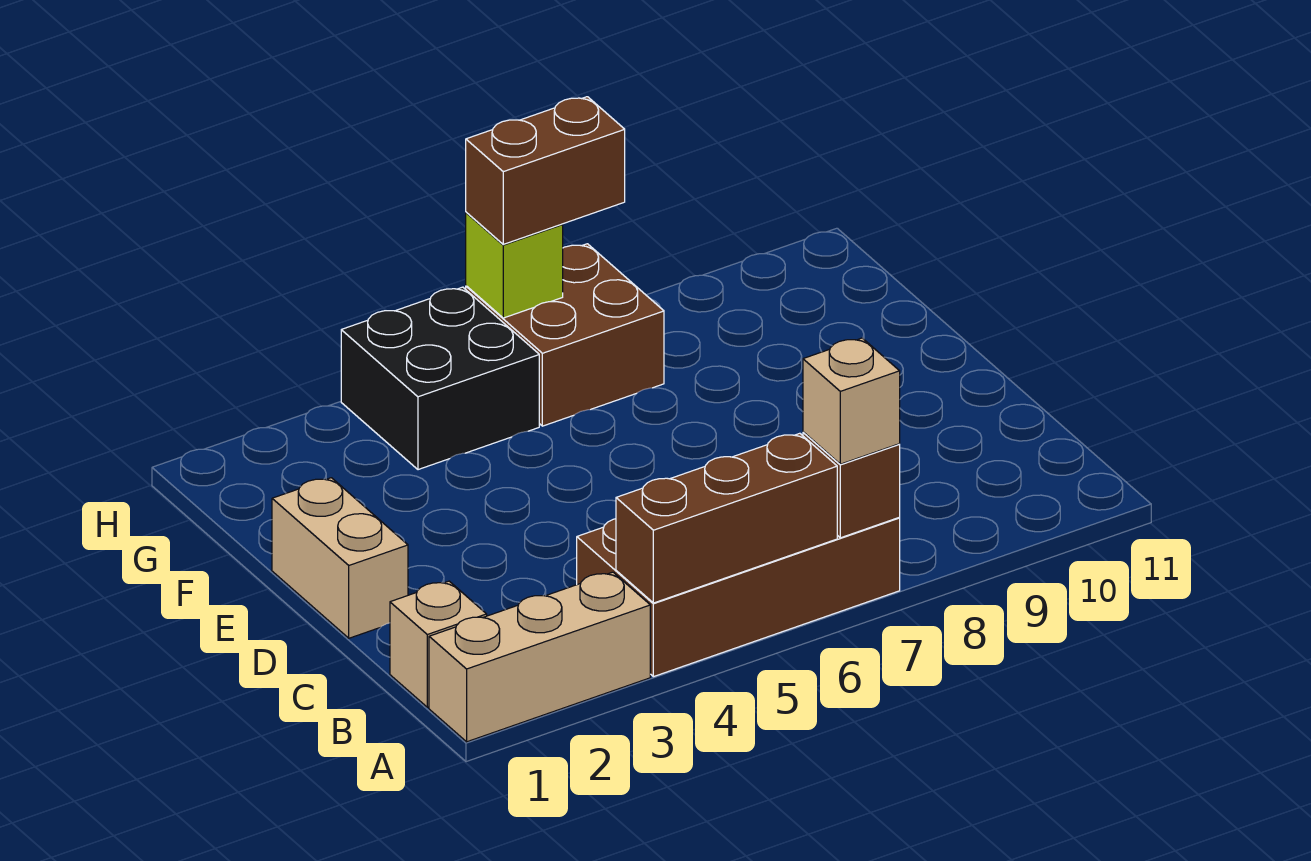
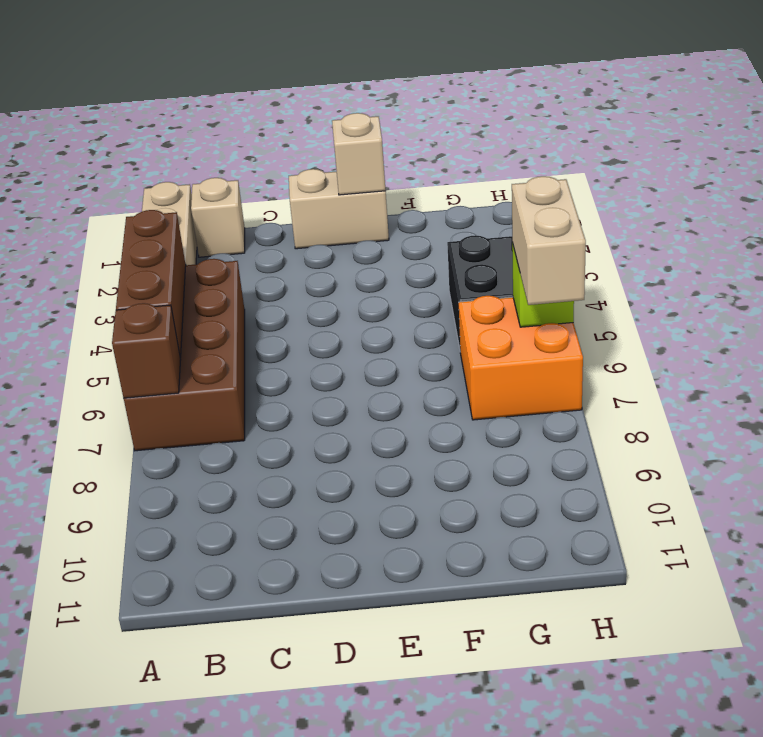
tan brick A7 level 3 -> tan brick E1 level 2
brown brick G6:H7 level 1 -> orange brick G6:H7 level 1
brown brick H6:H7 level 3 -> tan brick H6:H7 level 3

